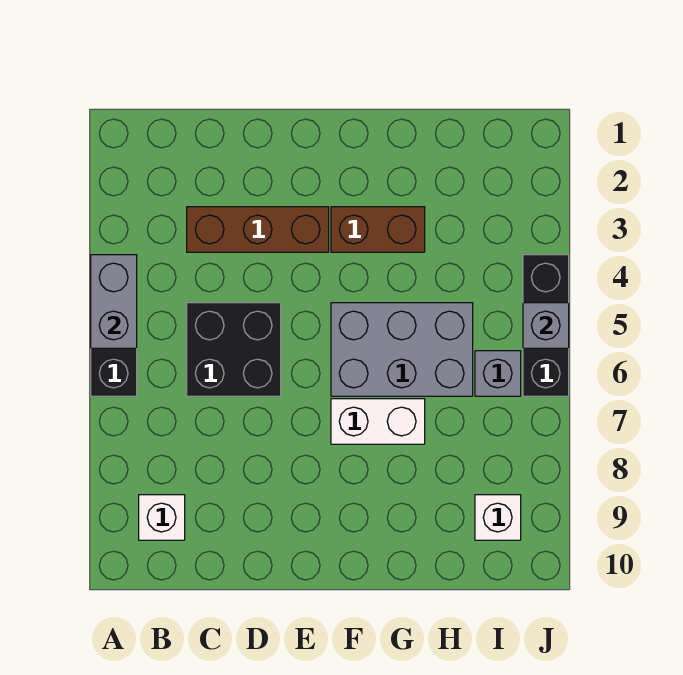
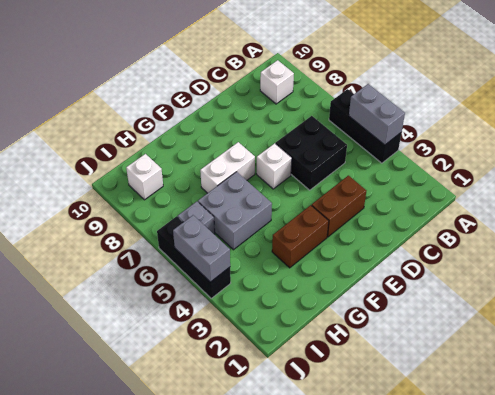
brown brick C3:E3 level 1 -> brown brick D3:E3 level 1
none -> white brick E6 level 1
grey brick F5:H6 level 1 -> grey brick G5:H6 level 1
grey brick J5 level 2 -> grey brick J4:J5 level 2

